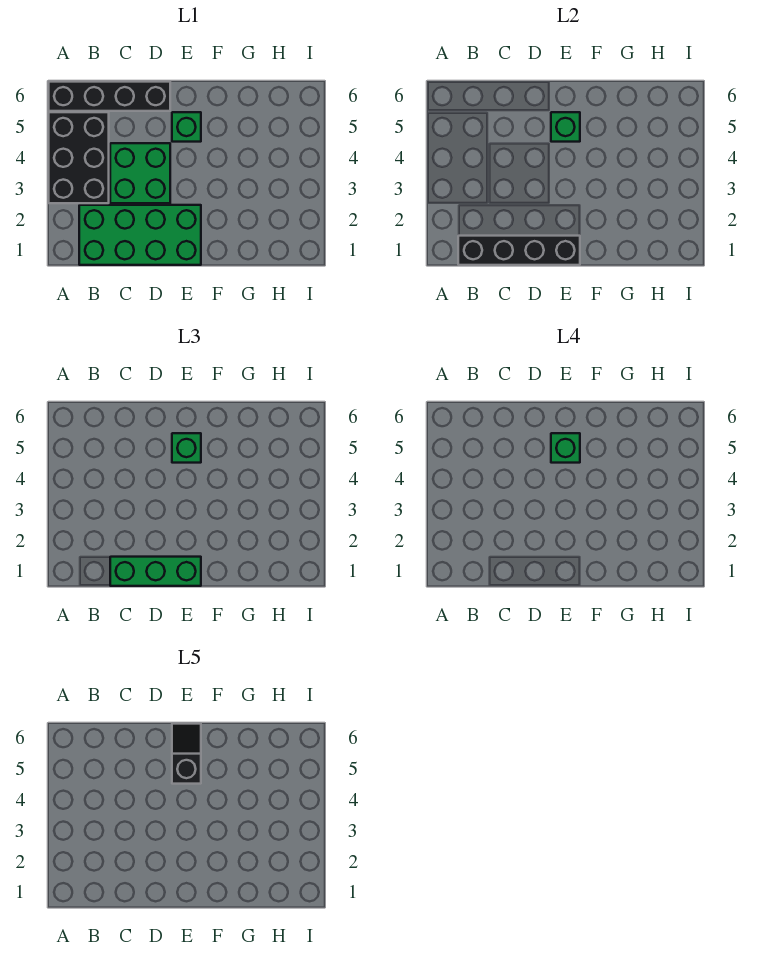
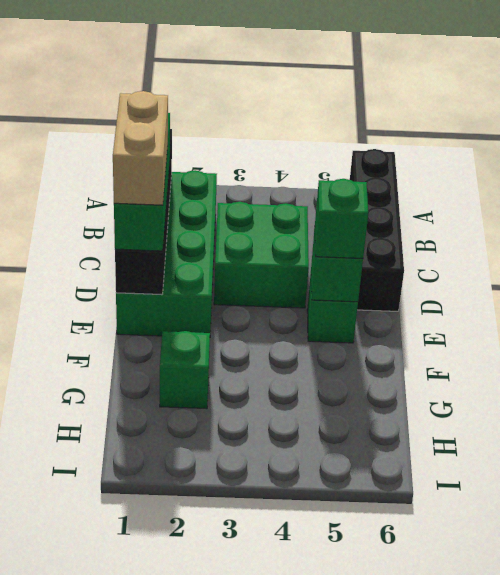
black brick A3:B5 level 1 -> none
none -> tan brick D1:E1 level 4
green brick E5 level 4 -> green brick G2 level 1
black slope E5:E6 level 5 top 5 -> none

